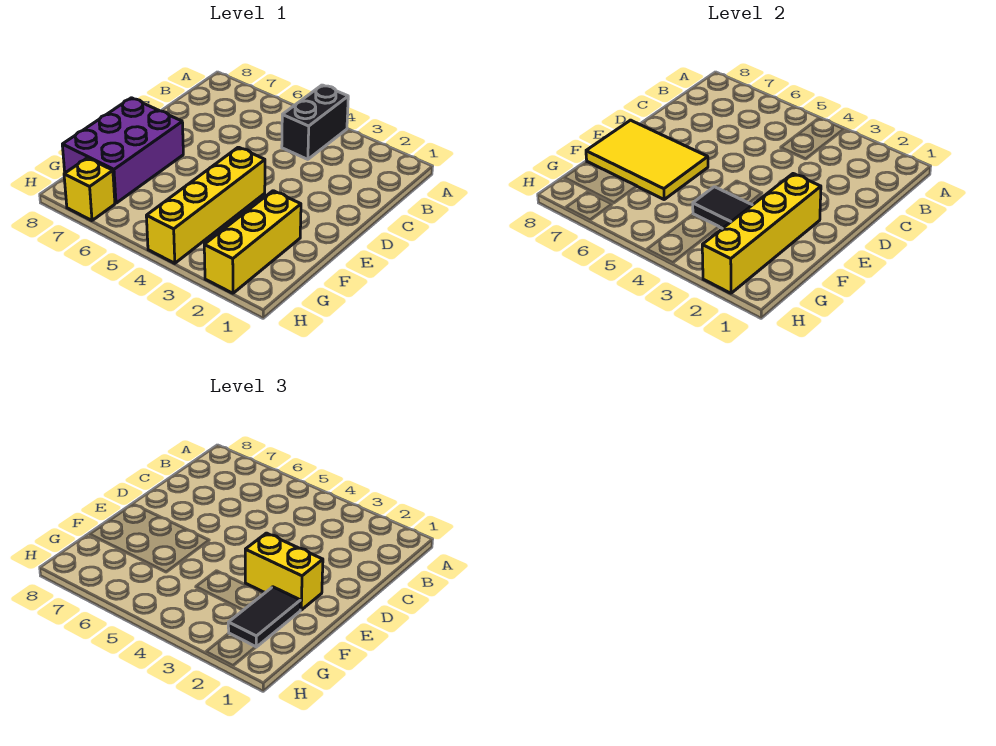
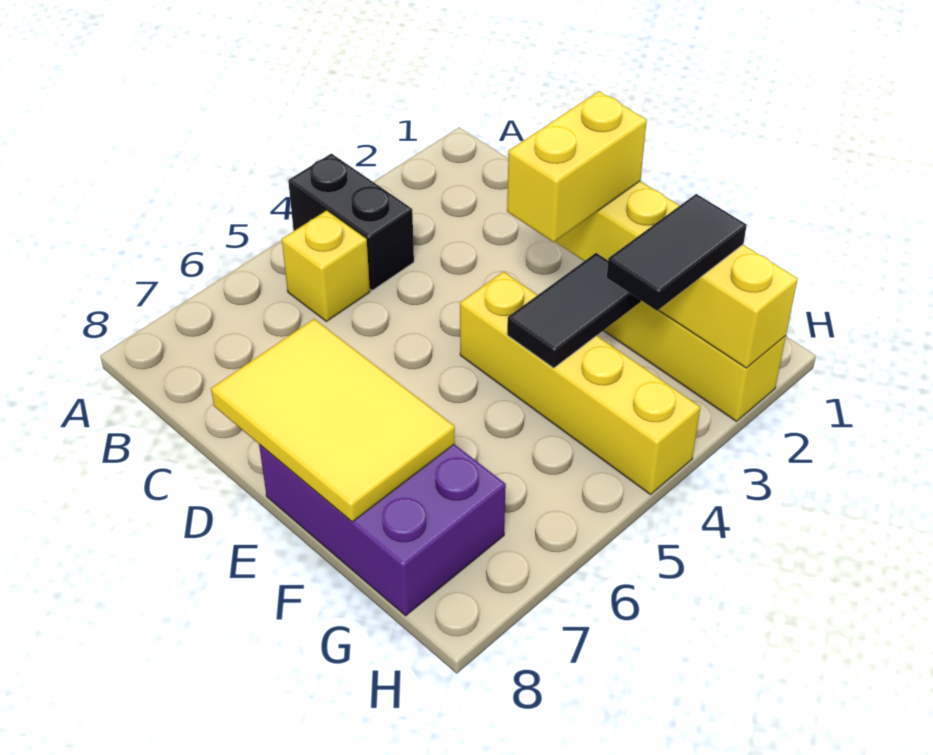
yellow tile E6:F8 level 2 -> yellow tile D7:F8 level 2
black tile F2:G2 level 3 -> black tile G2:G3 level 3
yellow brick H7 level 1 -> yellow brick B5 level 1

